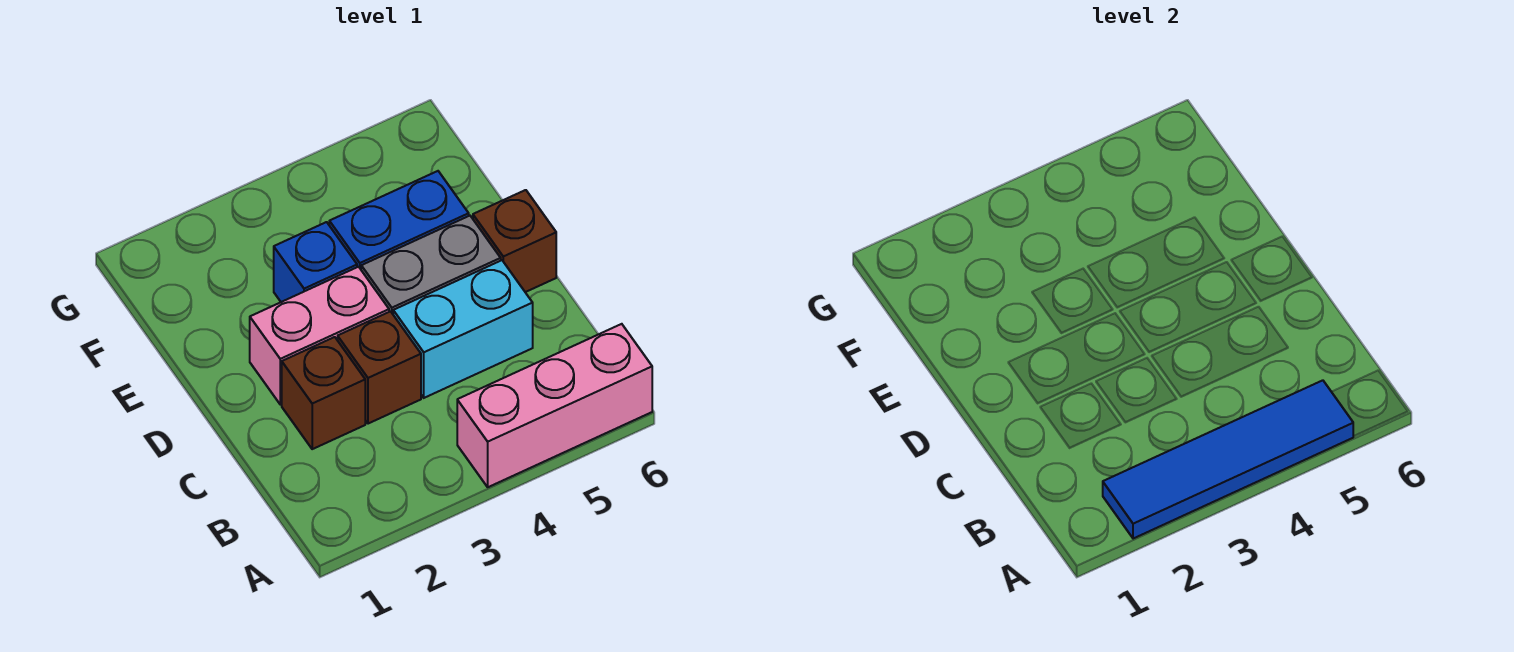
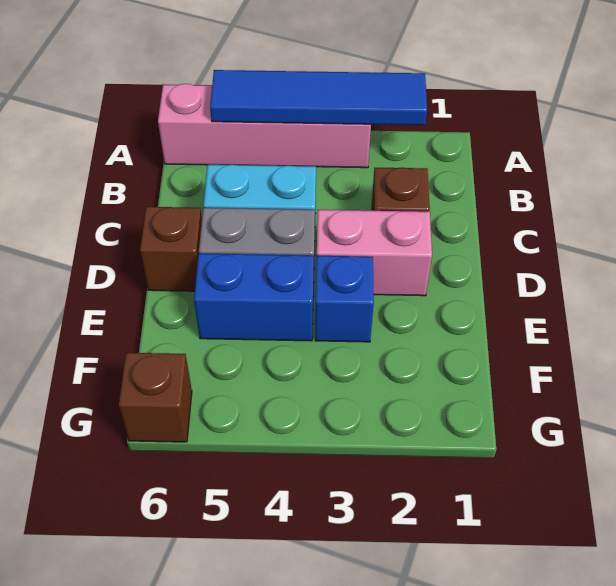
pink brick A4:A6 level 1 -> pink brick A3:A6 level 1
brown brick C3 level 1 -> brown brick G6 level 1

